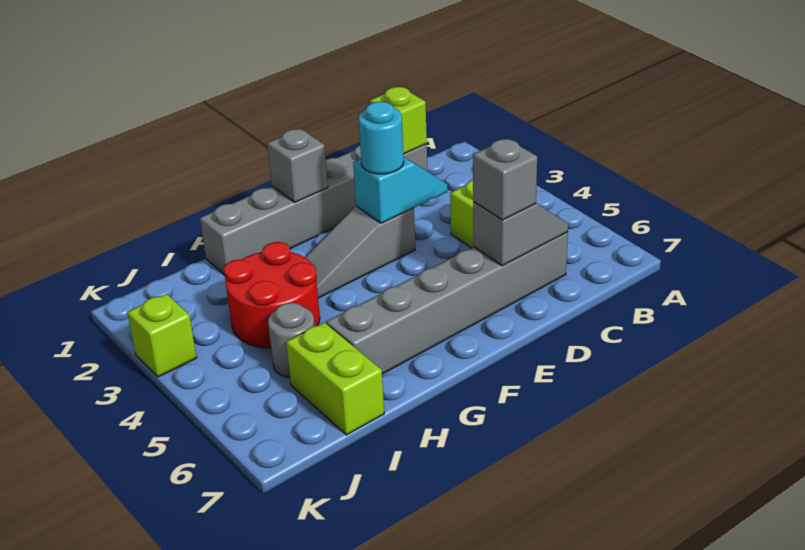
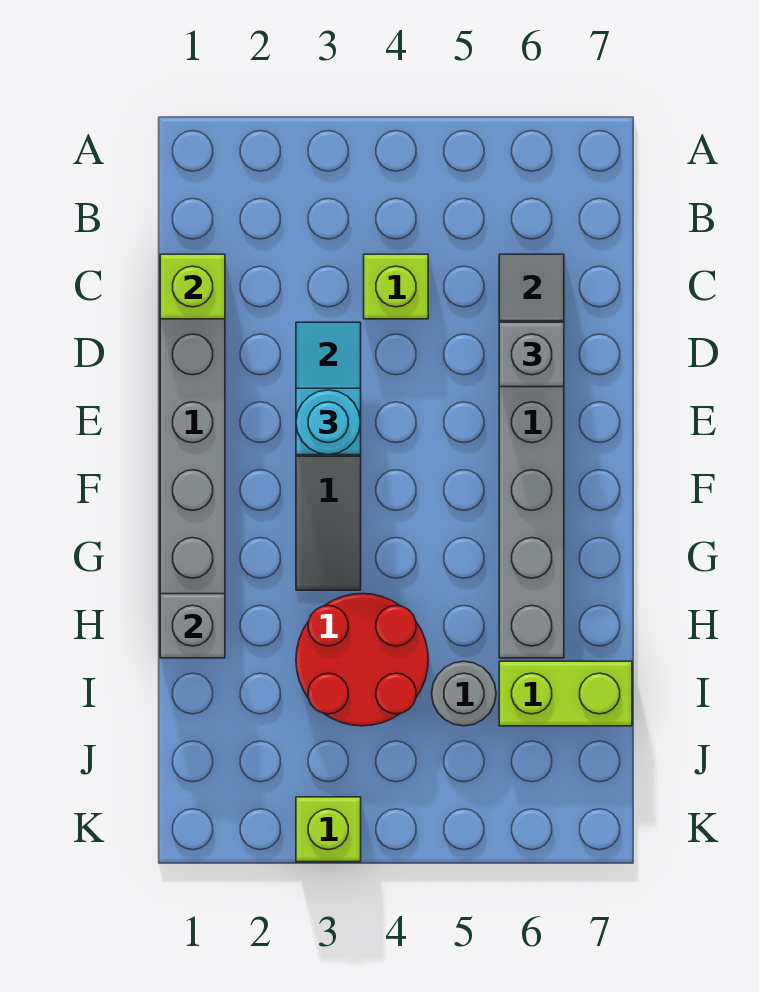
grey brick F1 level 2 -> grey brick H1 level 2

